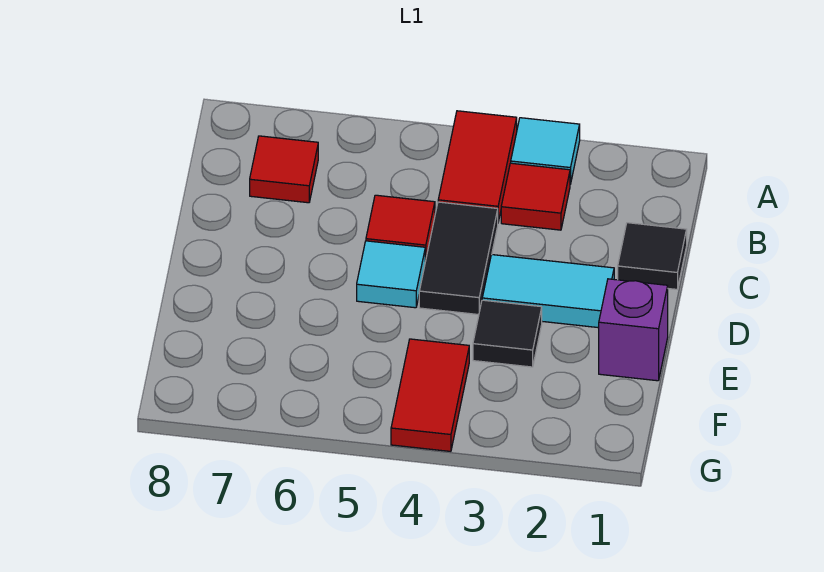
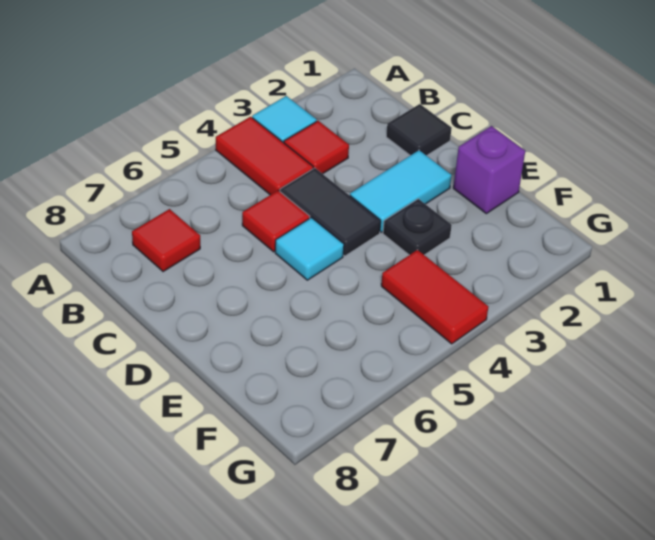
black tile E3 level 1 -> black plate E3 level 1

